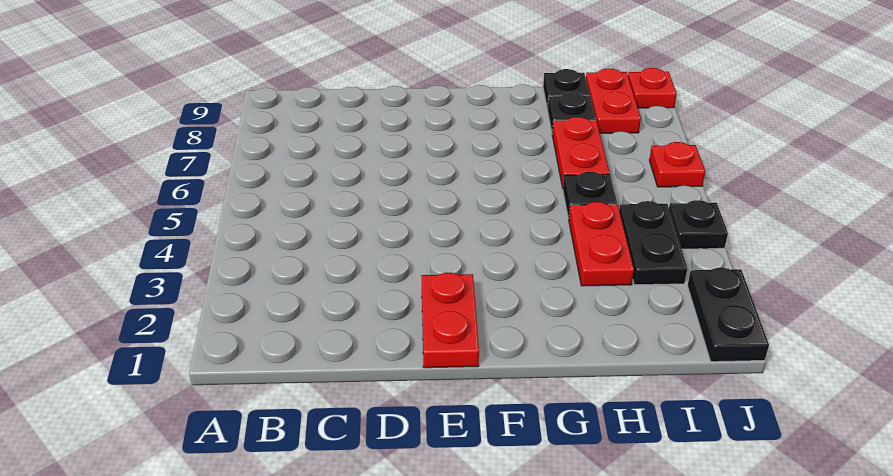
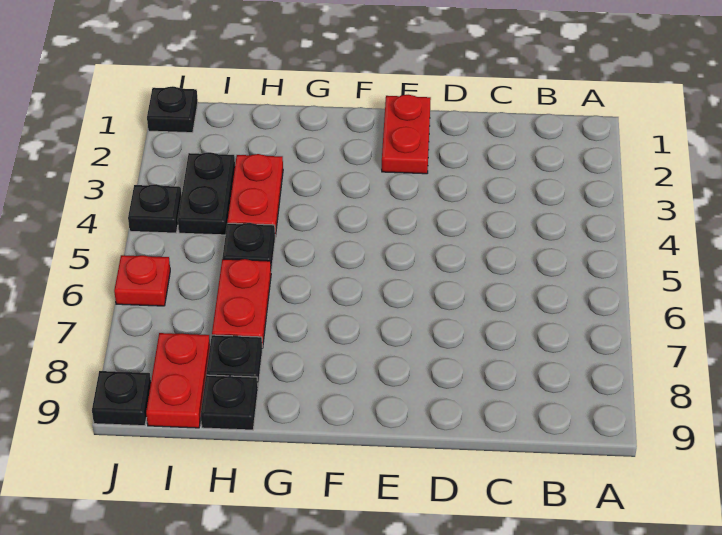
black plate J1:J2 level 1 -> black plate J1 level 1
red plate J9 level 1 -> black plate J9 level 1

